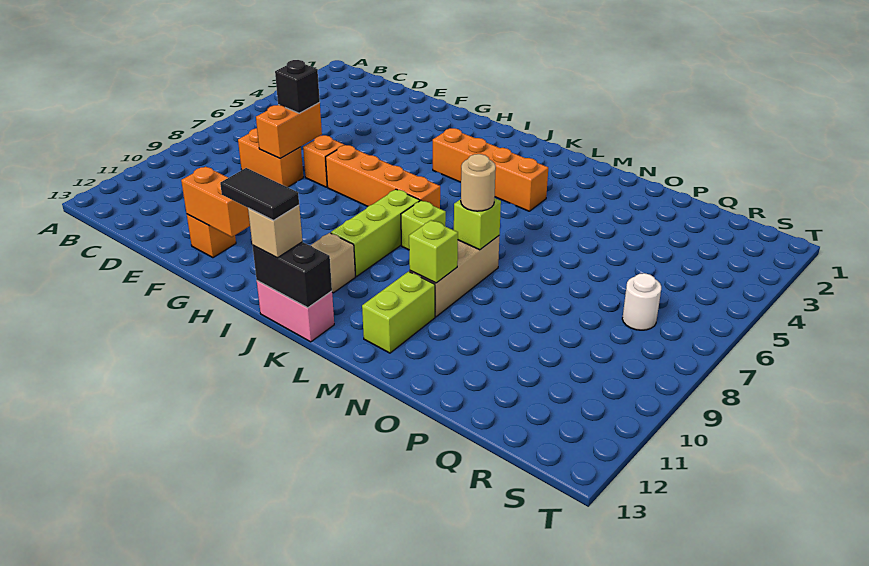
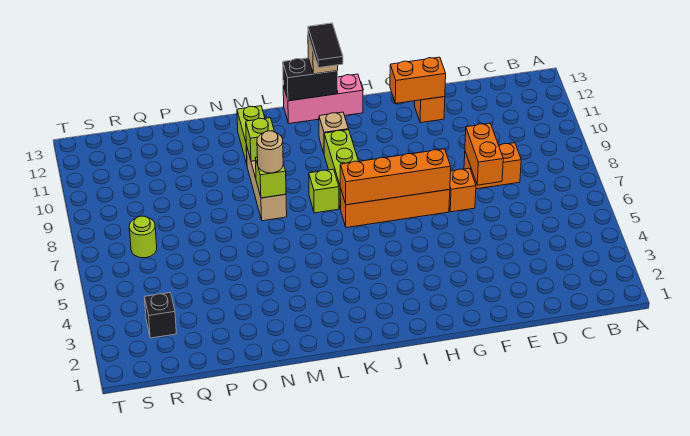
black brick E7 level 3 -> black brick R3 level 1
orange brick I4:L4 level 1 -> orange brick G7:J7 level 2
black tile I13:J13 level 4 -> black tile J12:J13 level 4
pink brick J13:K13 level 1 -> pink brick I13:K13 level 1
white round brick R7 level 1 -> lime round brick R7 level 1

